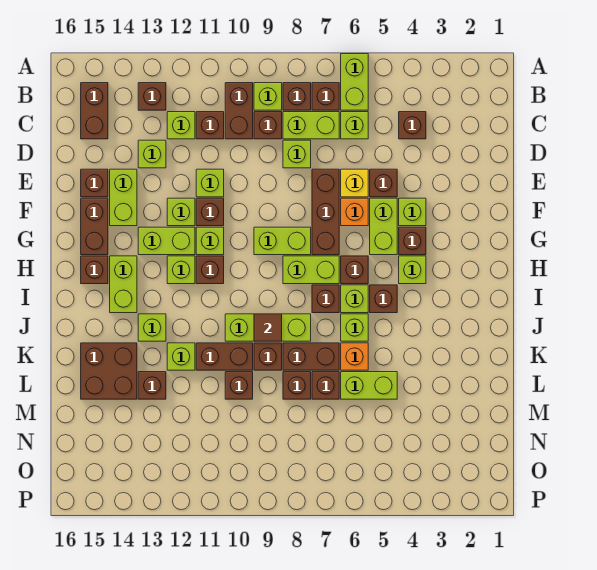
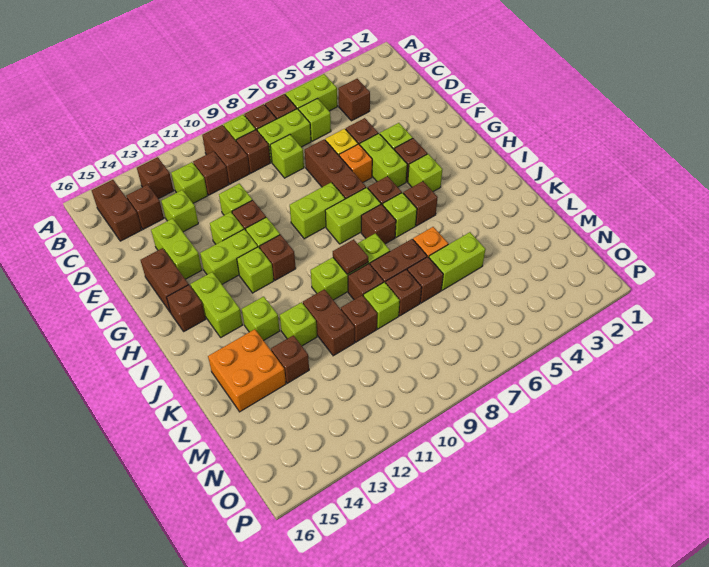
lime brick A6:B6 level 1 -> lime brick B5:B6 level 1
brown brick E15 level 1 -> brown brick C14 level 1
lime brick J6 level 1 -> lime brick L9 level 1
brown brick K10:K11 level 1 -> brown brick K11:L11 level 1
brown brick K14:L15 level 1 -> orange brick K14:L15 level 1

